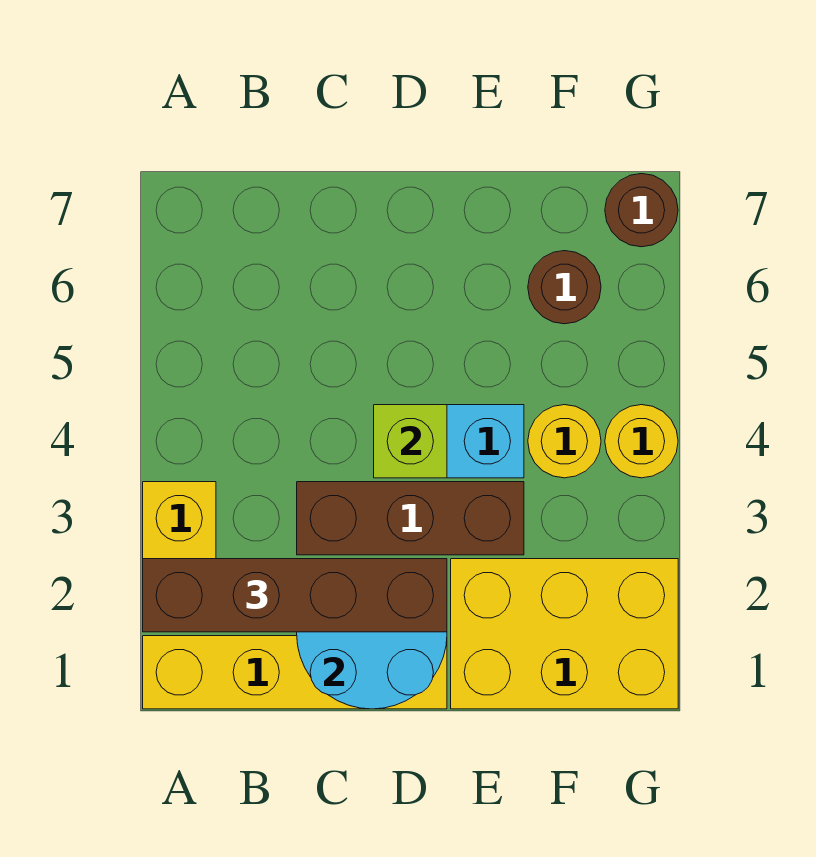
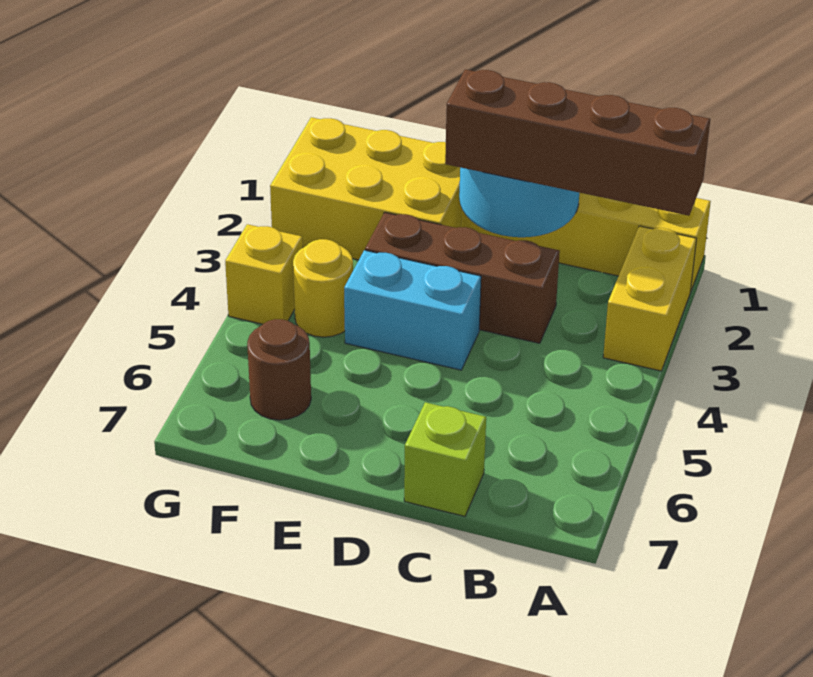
lime brick D4 level 2 -> lime brick C7 level 1
yellow round brick G4 level 1 -> yellow brick G4 level 1
brown round brick G7 level 1 -> none

